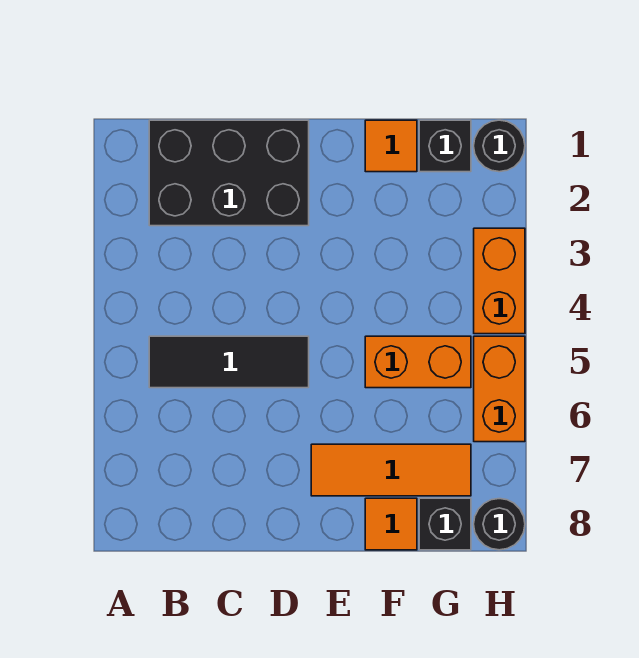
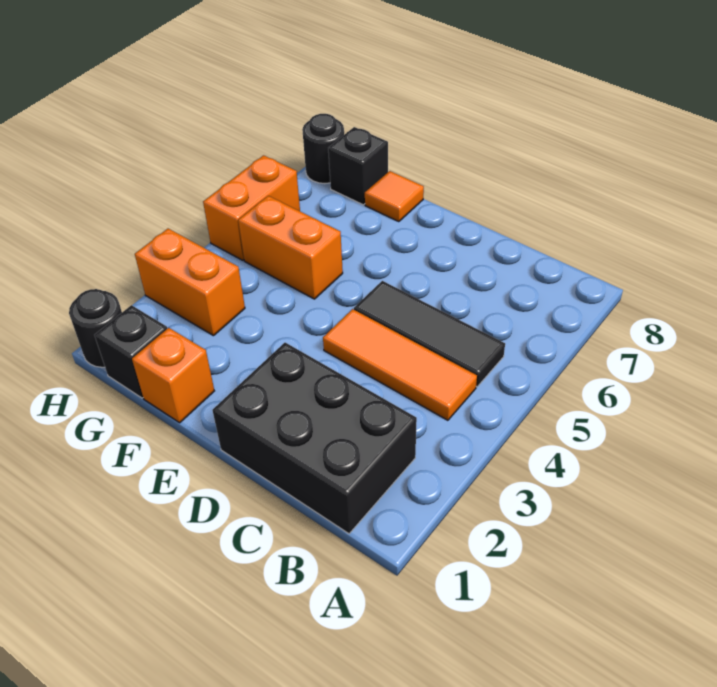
orange tile E7:G7 level 1 -> orange tile B4:D4 level 1
orange tile F1 level 1 -> orange brick F1 level 1
orange brick H3:H4 level 1 -> orange brick G3:H3 level 1

